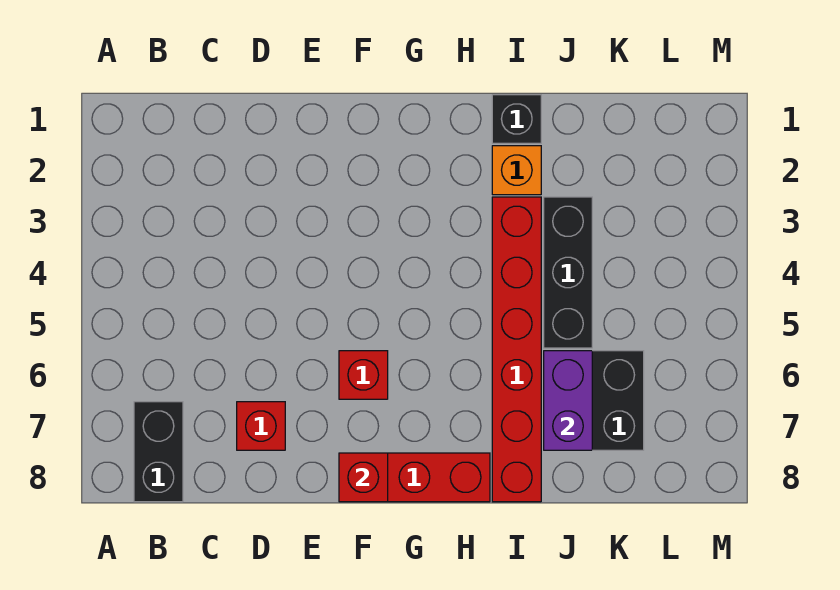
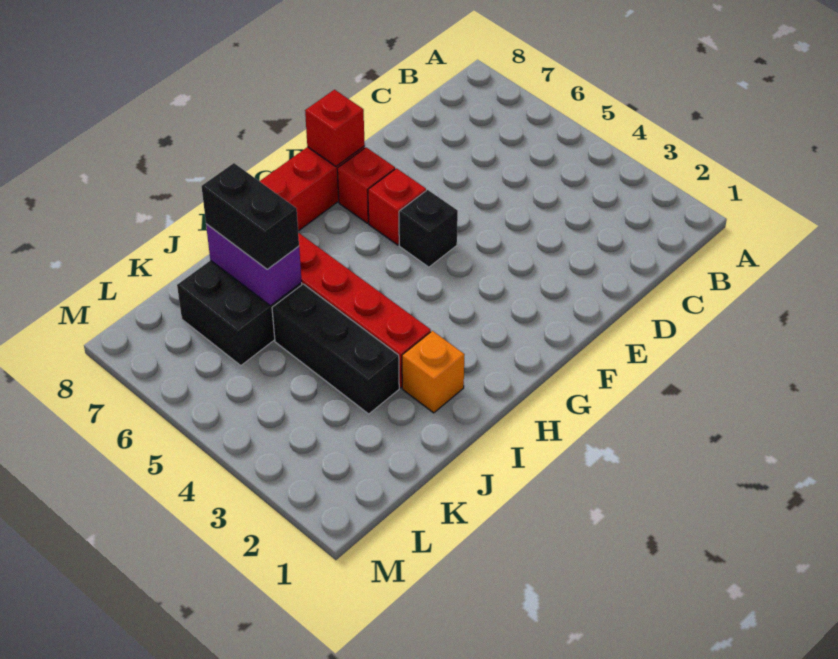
black brick B7:B8 level 1 -> black brick J6:J7 level 3
red brick D7 level 1 -> red brick F7 level 1
black brick I1 level 1 -> black brick F5 level 1

